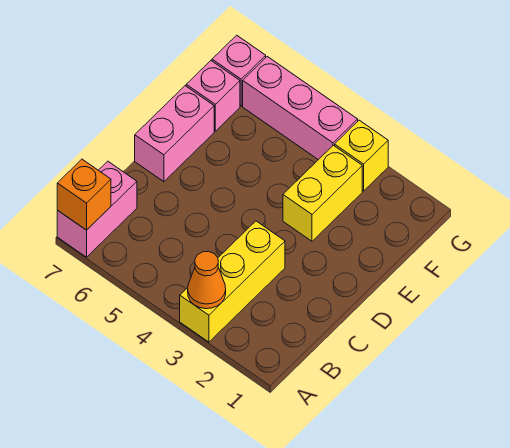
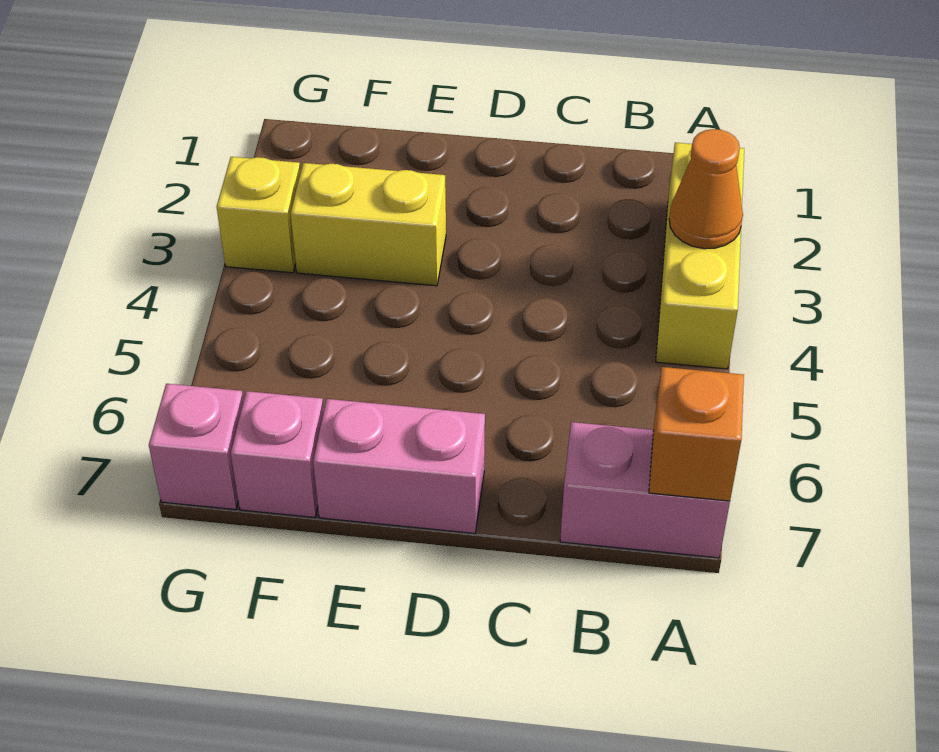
yellow brick A3:C3 level 1 -> yellow brick A2:A4 level 1
pink brick G4:G6 level 1 -> none

